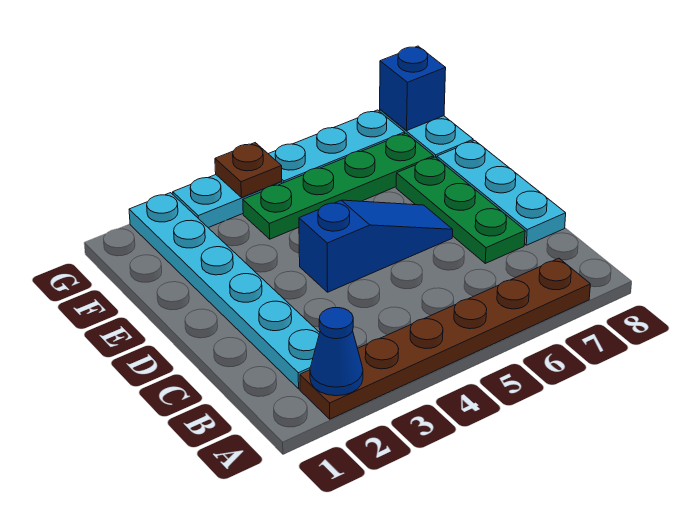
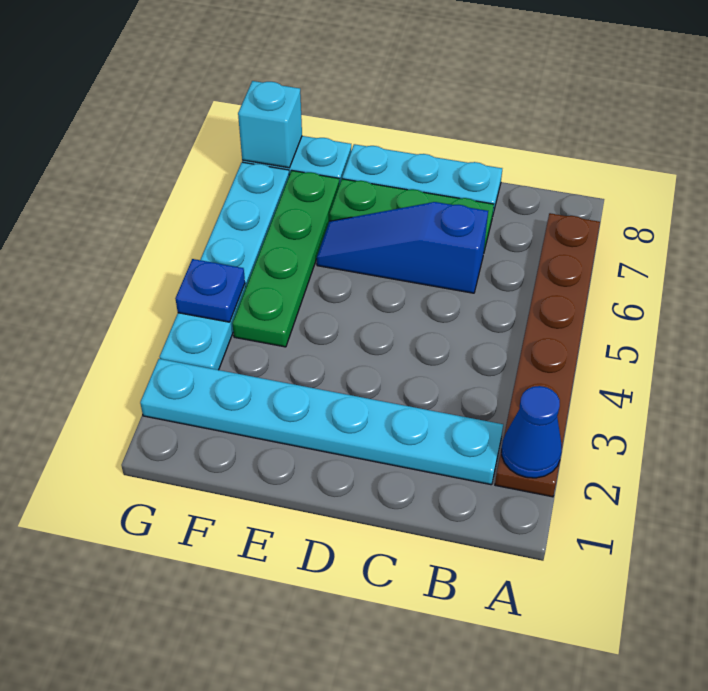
blue slope D4:D6 level 1 top 4 -> blue slope C6:E6 level 1 top C
brown plate G4 level 2 -> blue plate G4 level 2
blue brick G8 level 2 -> cyan brick G8 level 2

